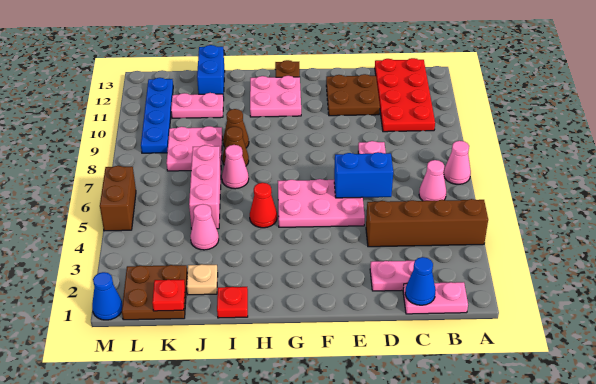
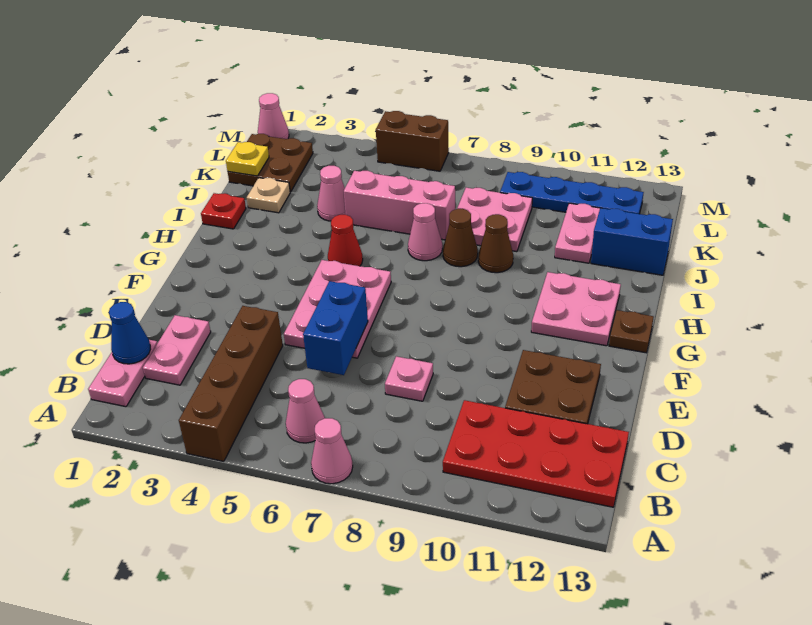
red plate K1 level 2 -> yellow plate K1 level 2
blue cone M1 level 1 -> pink cone M1 level 1

